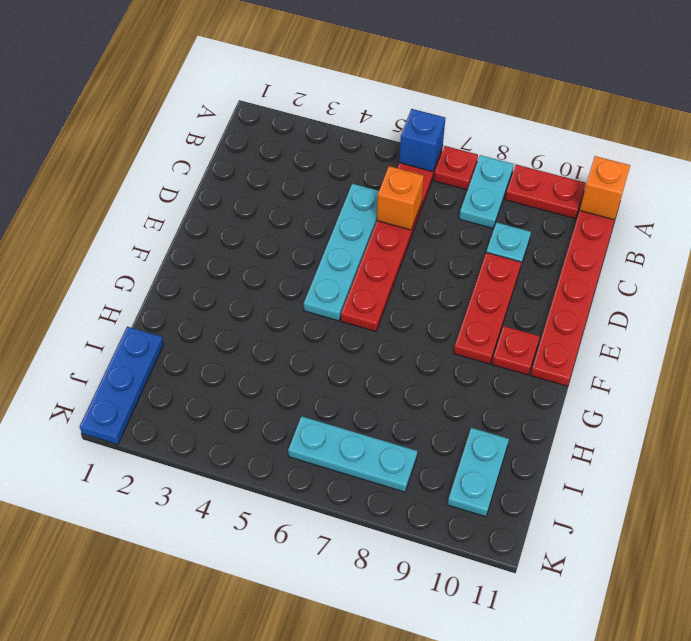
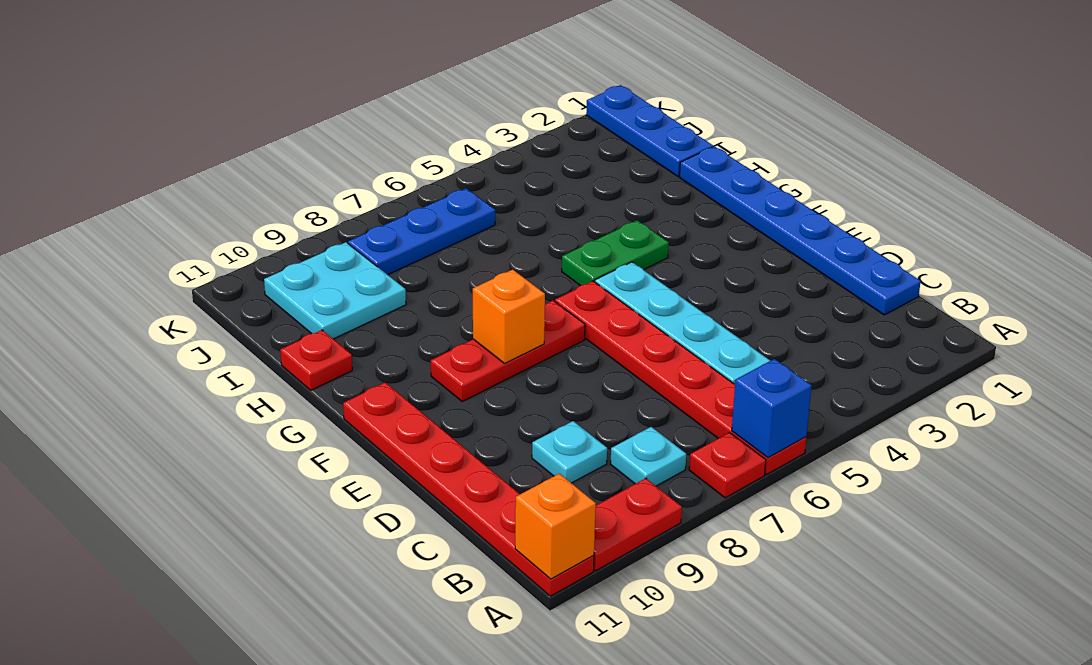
cyan plate A8:B8 level 1 -> cyan plate B8 level 1
none -> blue plate C1:H1 level 1
orange brick C6 level 2 -> orange brick F8 level 2
red plate D9:F9 level 1 -> red plate F7:F9 level 1
red plate F10 level 1 -> red plate H11 level 1
none -> green plate G4:G5 level 1
cyan plate I10:J10 level 1 -> cyan plate I9:J10 level 1
cyan plate J6:J8 level 1 -> blue plate J6:J8 level 1

